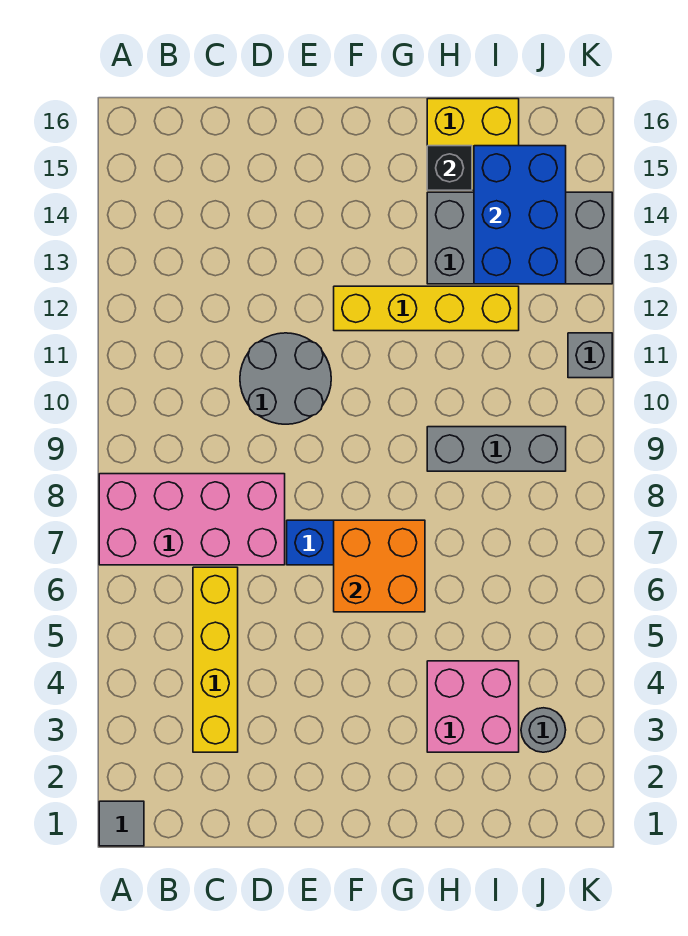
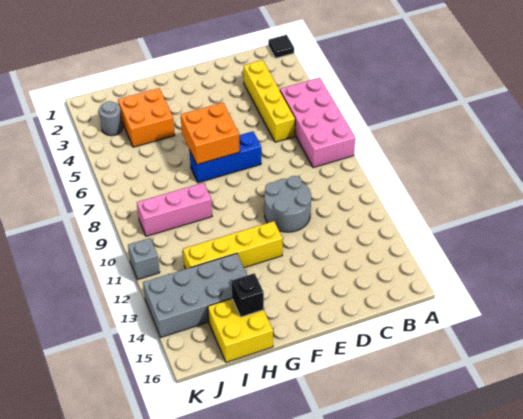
grey tile A1 level 1 -> black tile A1 level 1
pink brick A7:D8 level 1 -> pink brick A5:B8 level 1
pink brick H3:I4 level 1 -> orange brick H3:I4 level 1
grey brick H9:J9 level 1 -> pink brick H9:J9 level 1
blue brick I13:J15 level 2 -> none

